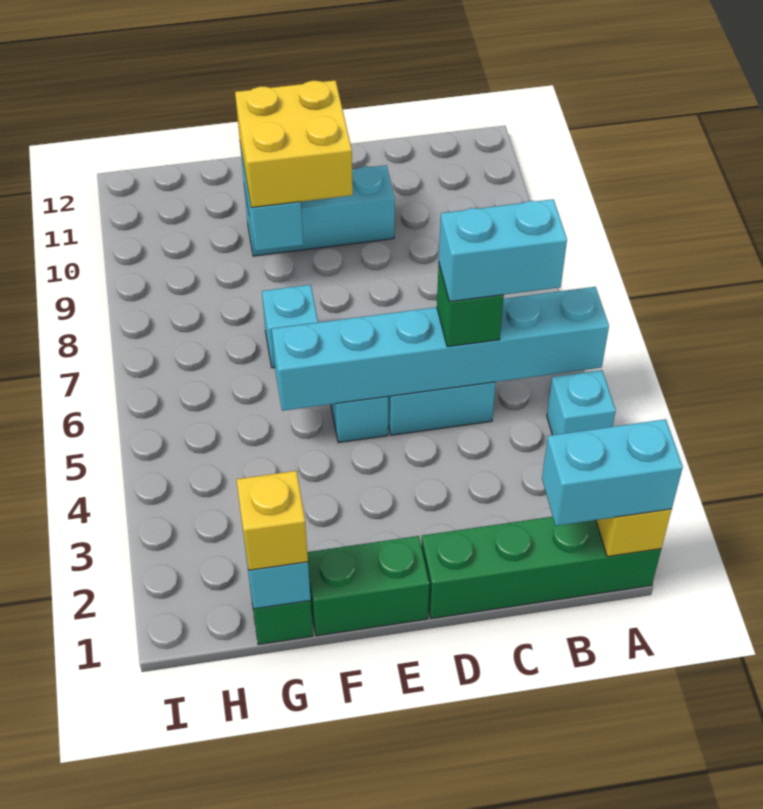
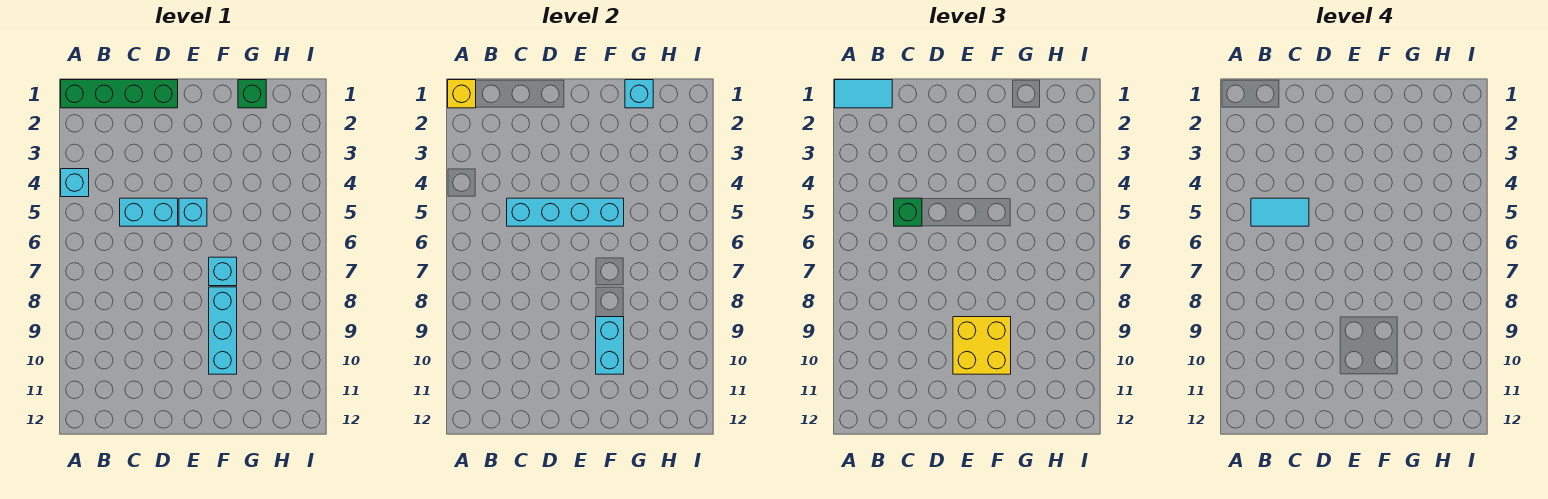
cyan brick A1:B1 level 3 -> cyan tile A1:B1 level 3
cyan brick A5:F5 level 2 -> cyan brick C5:F5 level 2
cyan brick B5:C5 level 4 -> cyan tile B5:C5 level 4
cyan brick D10:F10 level 1 -> cyan brick F8:F10 level 1
green brick E1:F1 level 1 -> none
yellow brick G1 level 3 -> none

